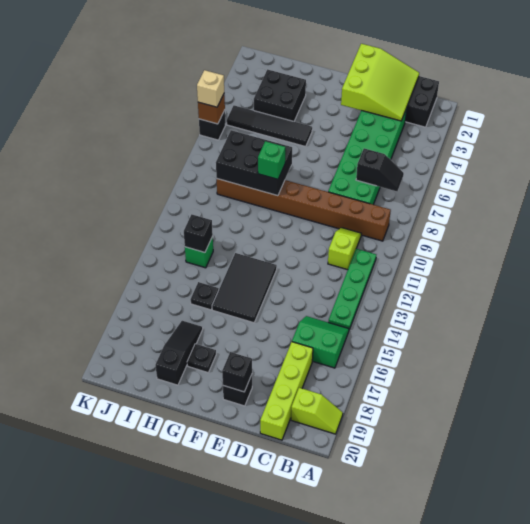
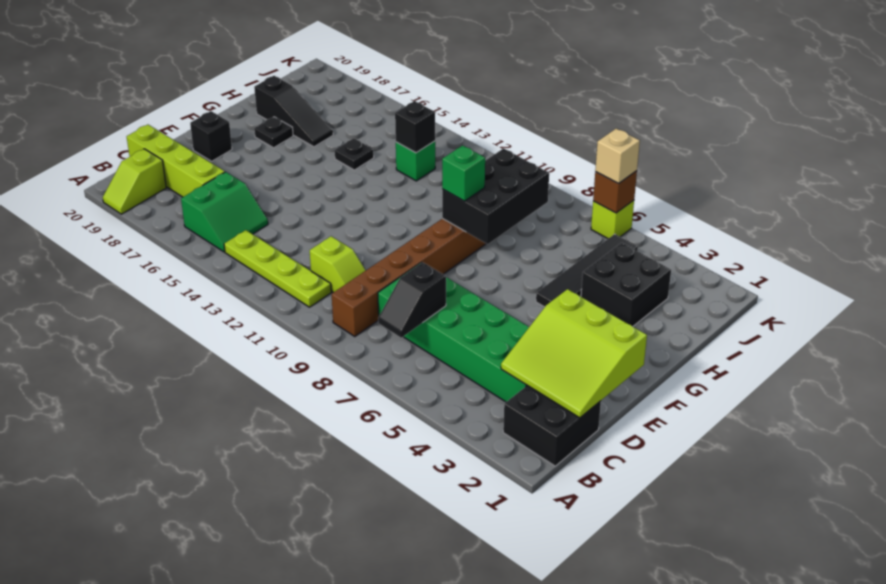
green plate B11:B14 level 1 -> lime plate B11:B14 level 1
black brick E19 level 2 -> none
black tile F13:G15 level 1 -> none
black brick K6 level 1 -> lime brick K6 level 1

